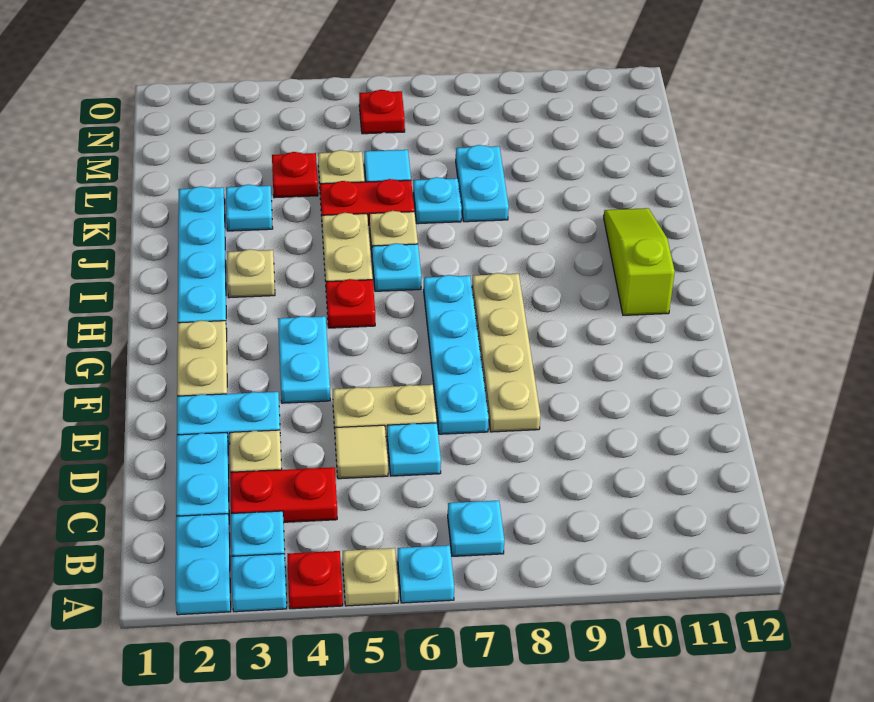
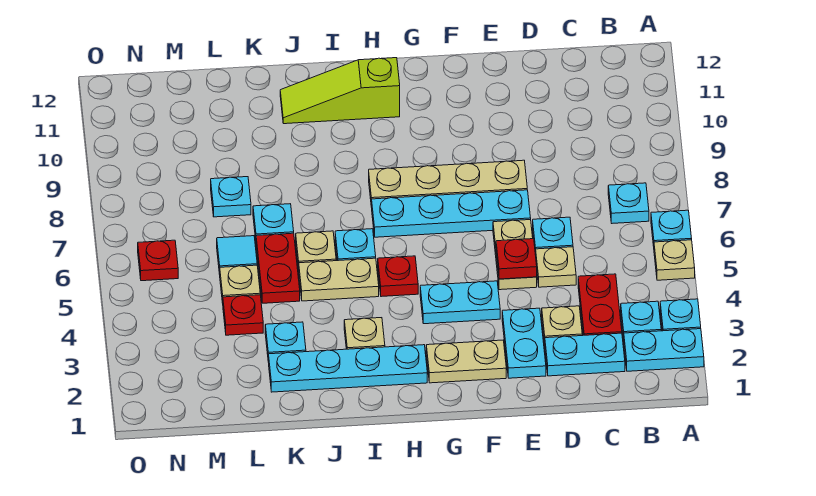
red plate A4 level 1 -> red plate E5 level 2
tan tile D5 level 1 -> tan plate D5 level 1
cyan plate K8:L8 level 1 -> cyan plate L8 level 1

